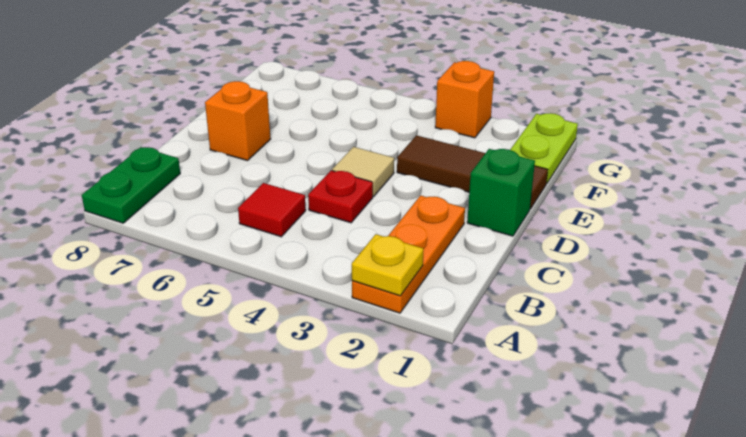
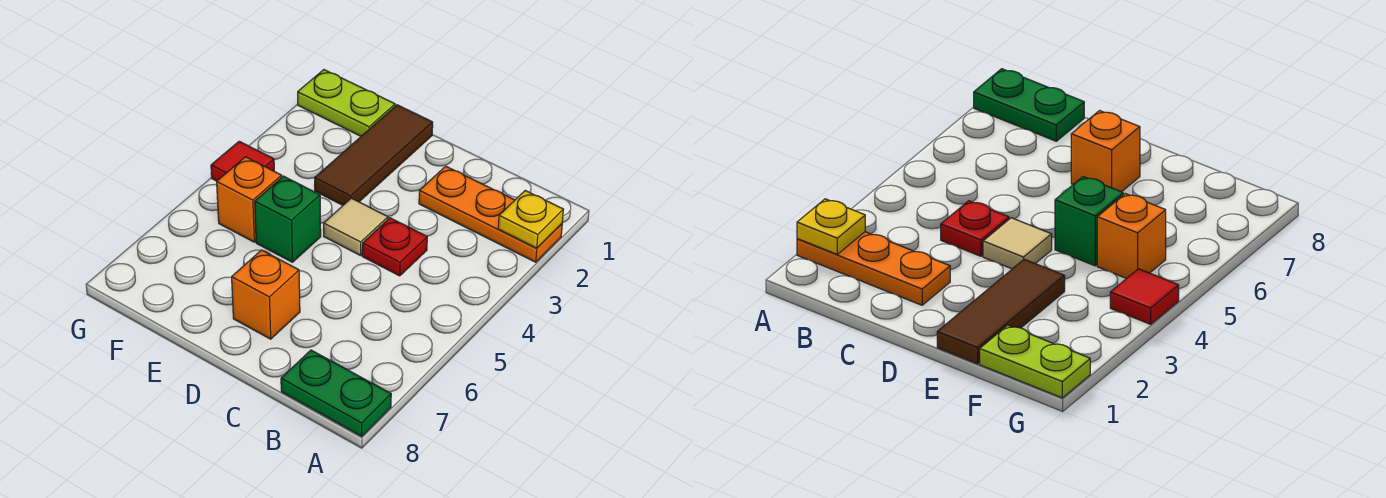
red tile B5 level 1 -> red tile G4 level 1
green brick D1 level 1 -> green brick E5 level 1
orange brick G3 level 1 -> orange brick F5 level 1

